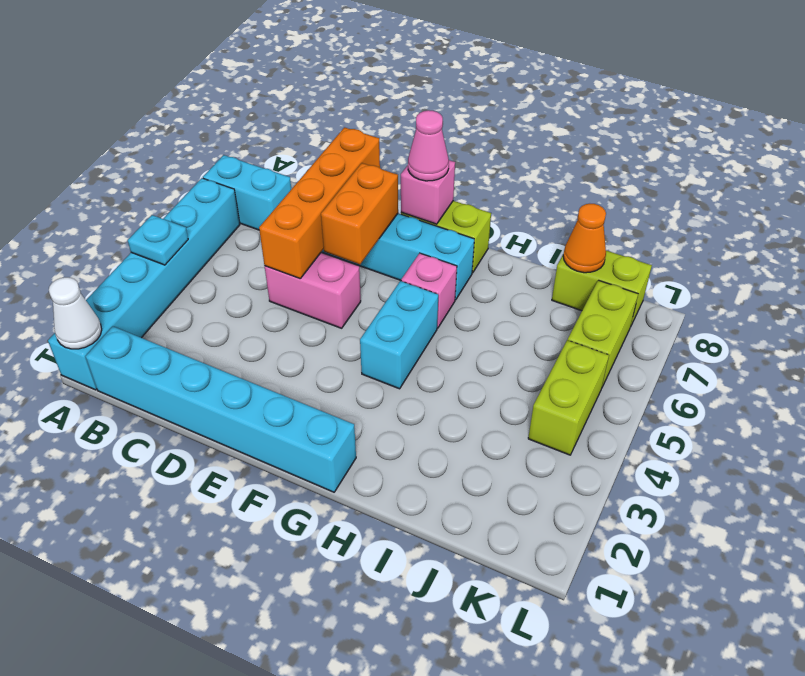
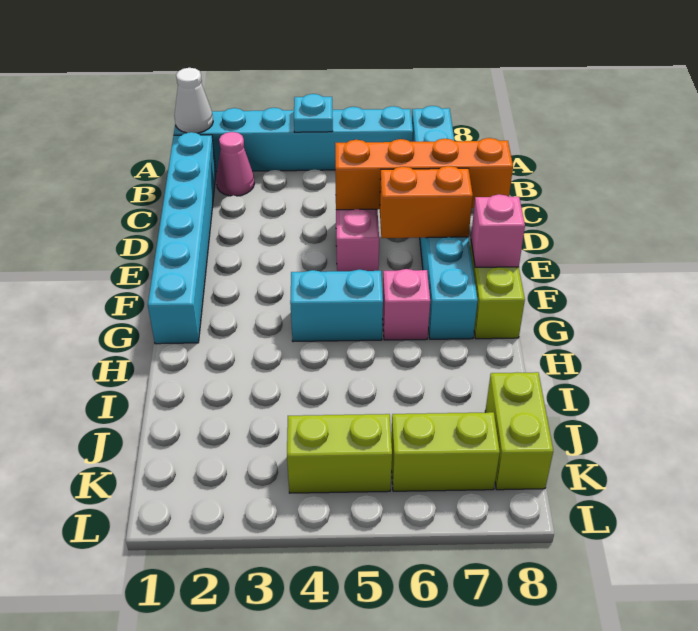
pink cone F8 level 3 -> pink cone B2 level 1
orange cone J8 level 2 -> none

